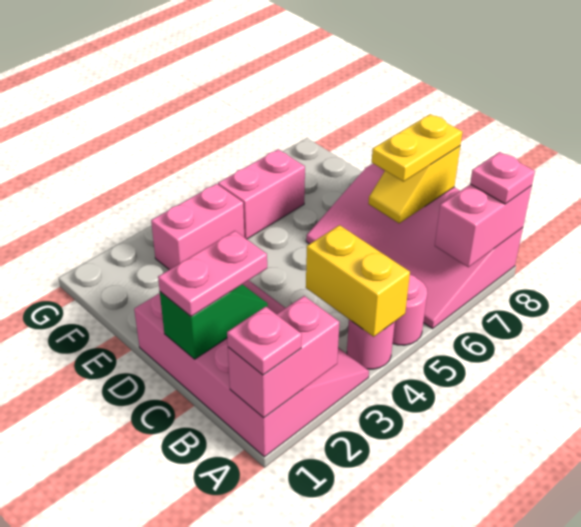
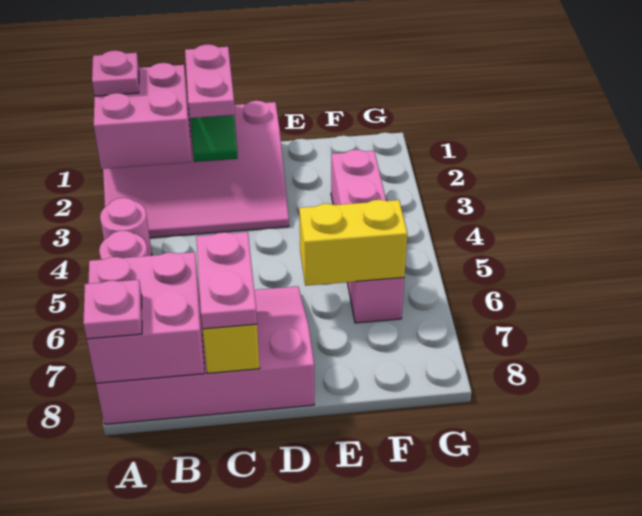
pink brick A1:A2 level 2 -> pink brick A1:B2 level 2
yellow brick A4:B4 level 2 -> yellow brick E6:F6 level 2
pink brick A7:A8 level 2 -> pink brick A7:B8 level 2
yellow plate C7:C8 level 3 -> pink plate C7:C8 level 3

